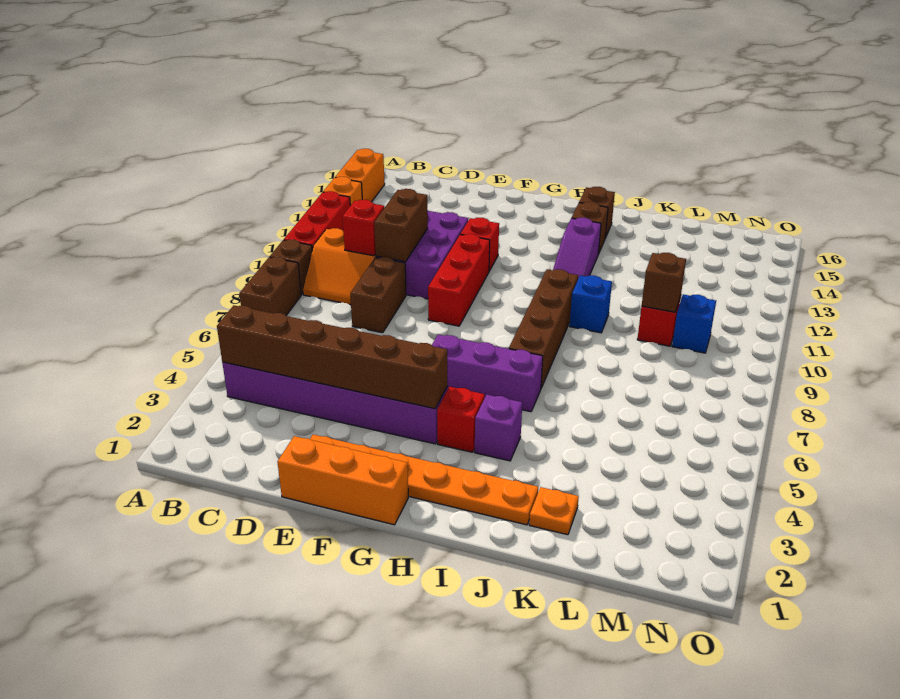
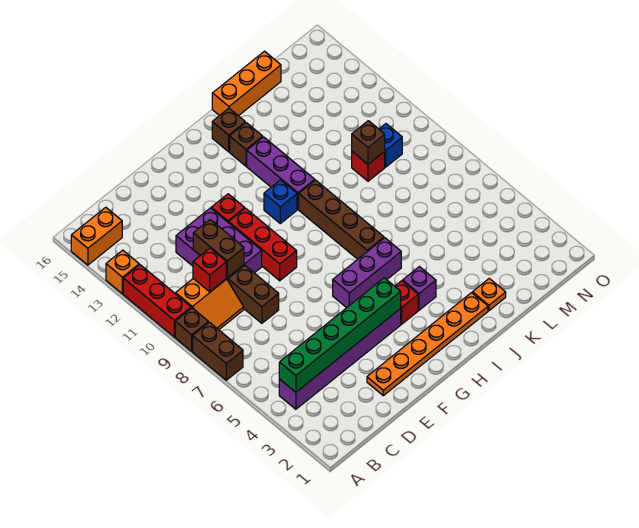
orange brick A14:A15 level 1 -> orange brick A15:B15 level 1
brown brick B4:G4 level 2 -> green brick B4:G4 level 2
orange brick E1:G1 level 1 -> orange brick J16:L16 level 1
purple slope I11:I13 level 1 top 13 -> purple brick I11:I13 level 1
blue brick J10 level 1 -> blue brick H11 level 1

